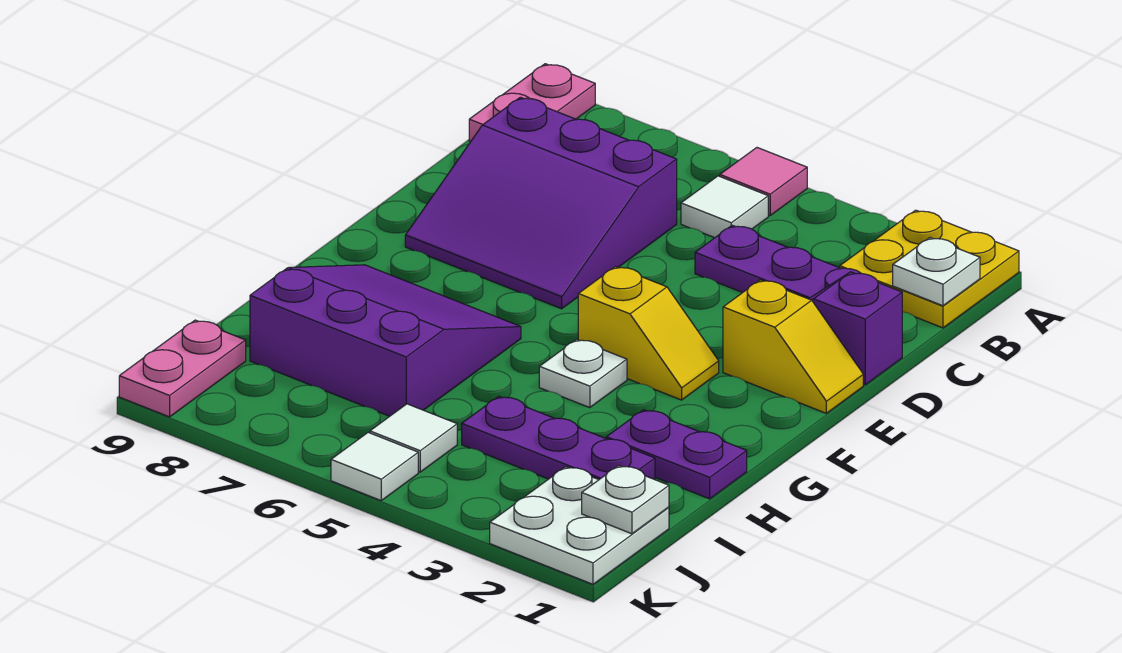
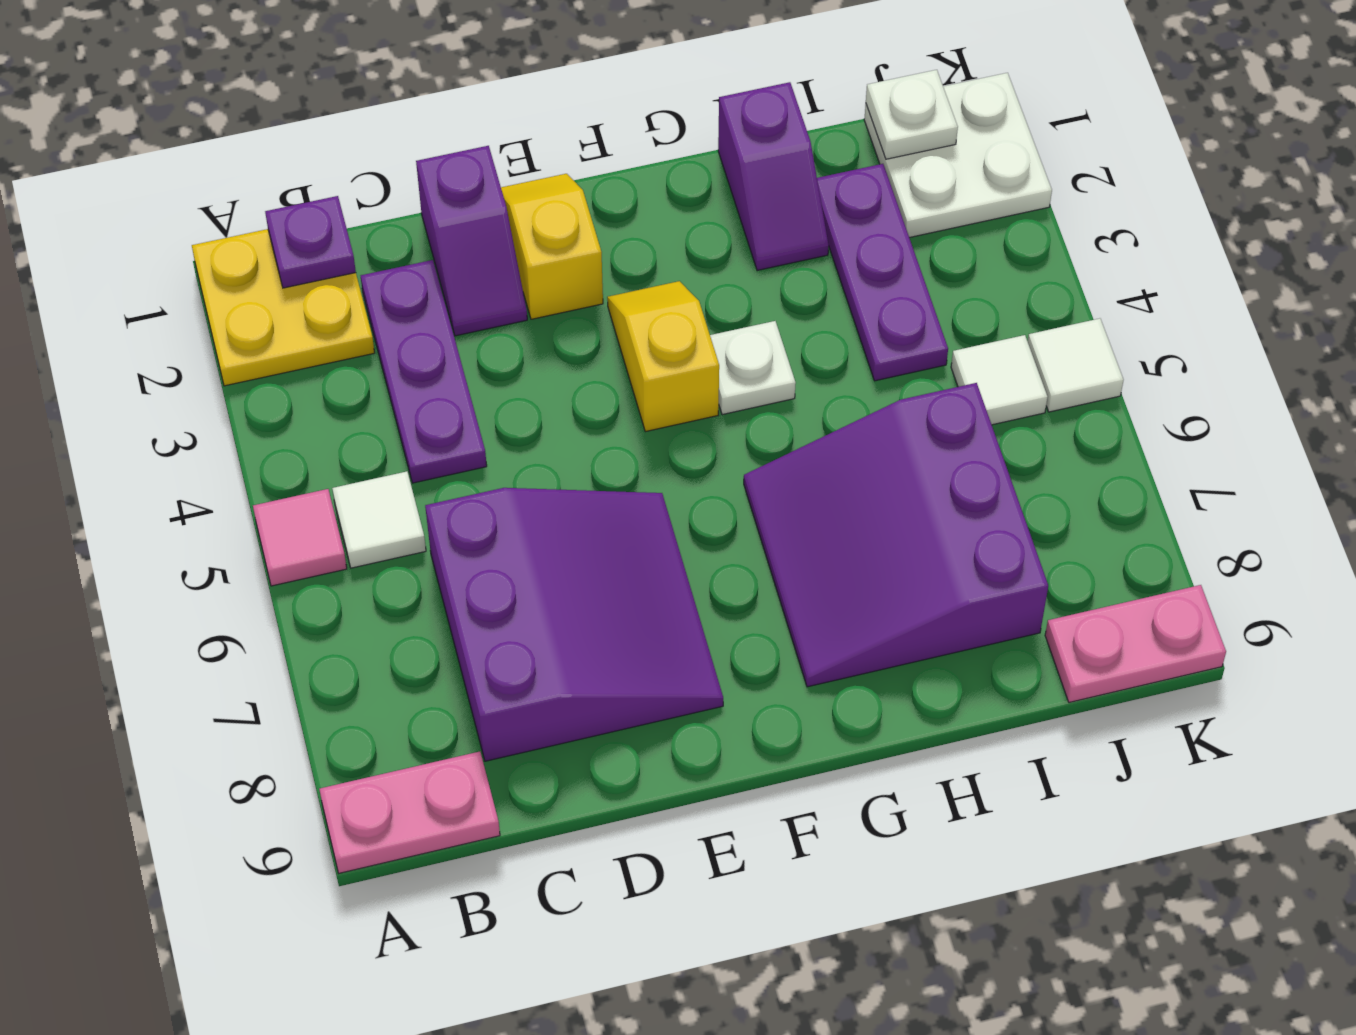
white plate B1 level 2 -> purple plate B1 level 2
purple plate H1:H2 level 1 -> purple slope H1:H2 level 1 top 1

